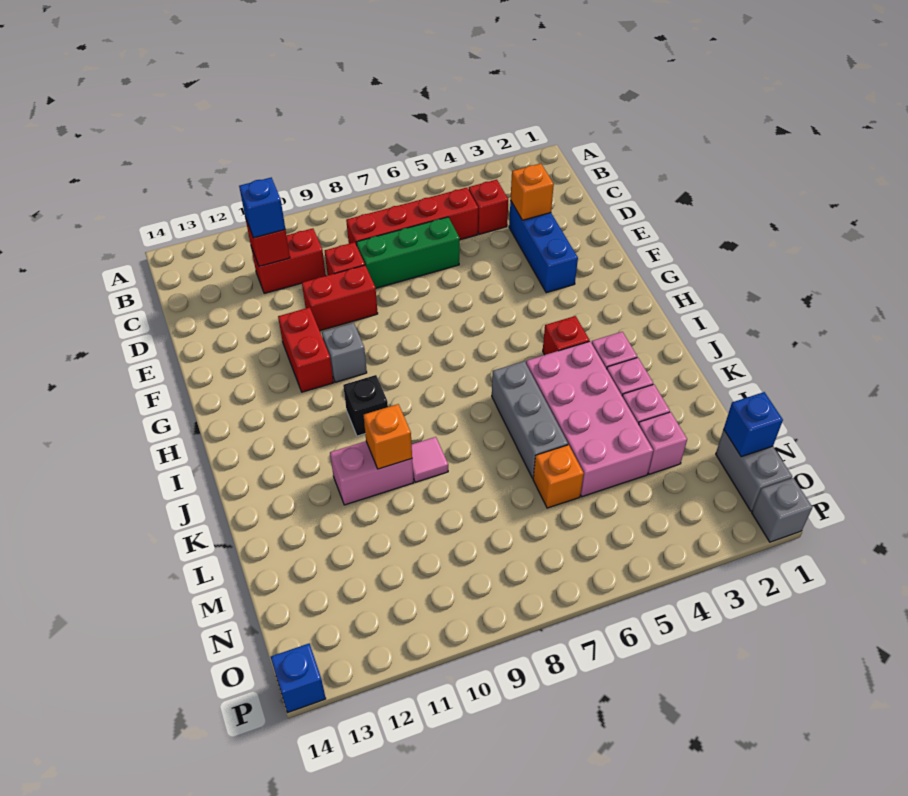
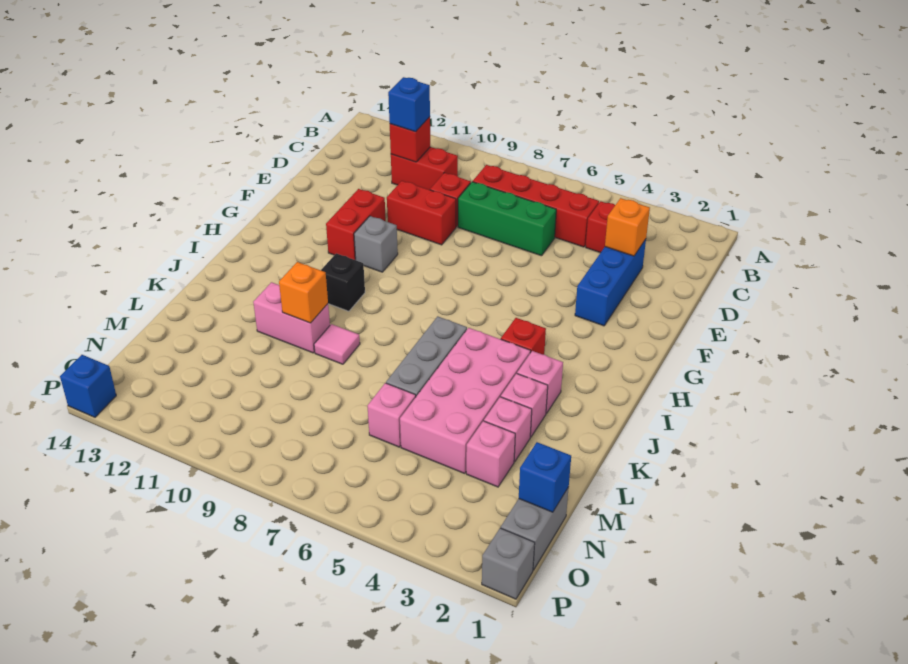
orange brick M6 level 1 -> pink brick M6 level 1

